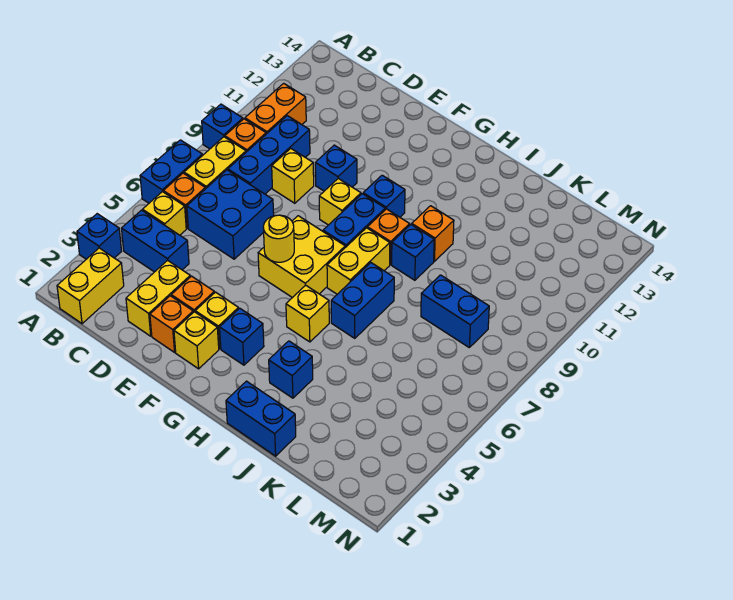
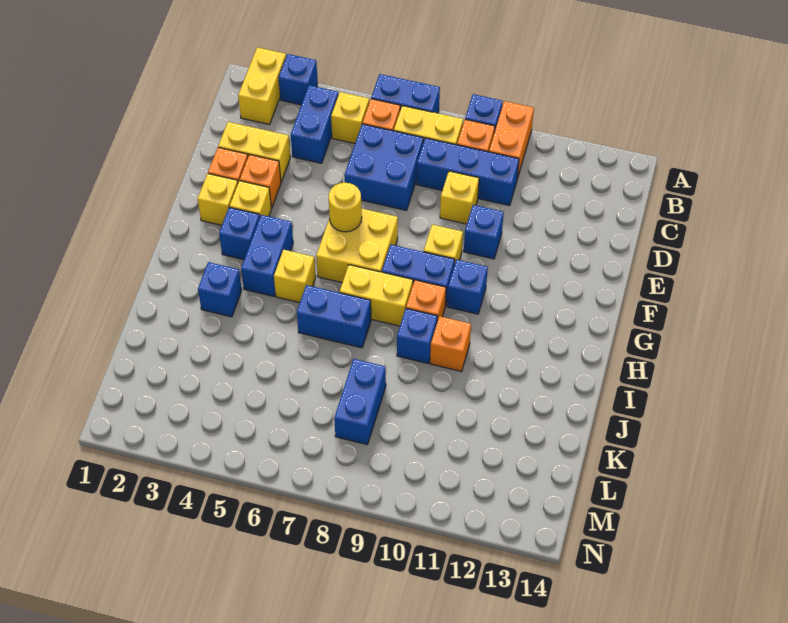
yellow brick B1:B2 level 1 -> yellow brick A2:B2 level 1
orange brick B10:B11 level 1 -> orange brick A10:B10 level 1
blue brick I1:J1 level 1 -> blue brick G4:H4 level 1

